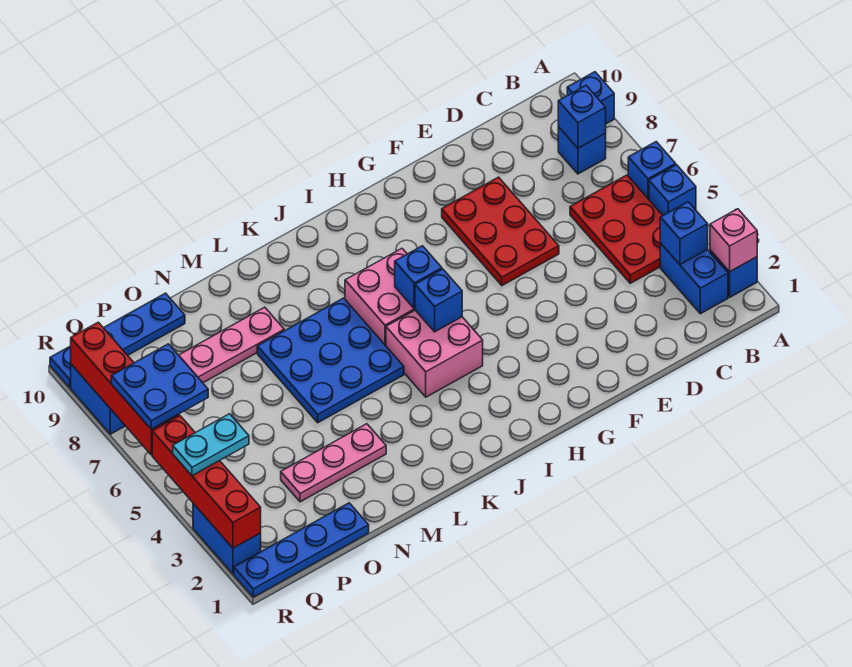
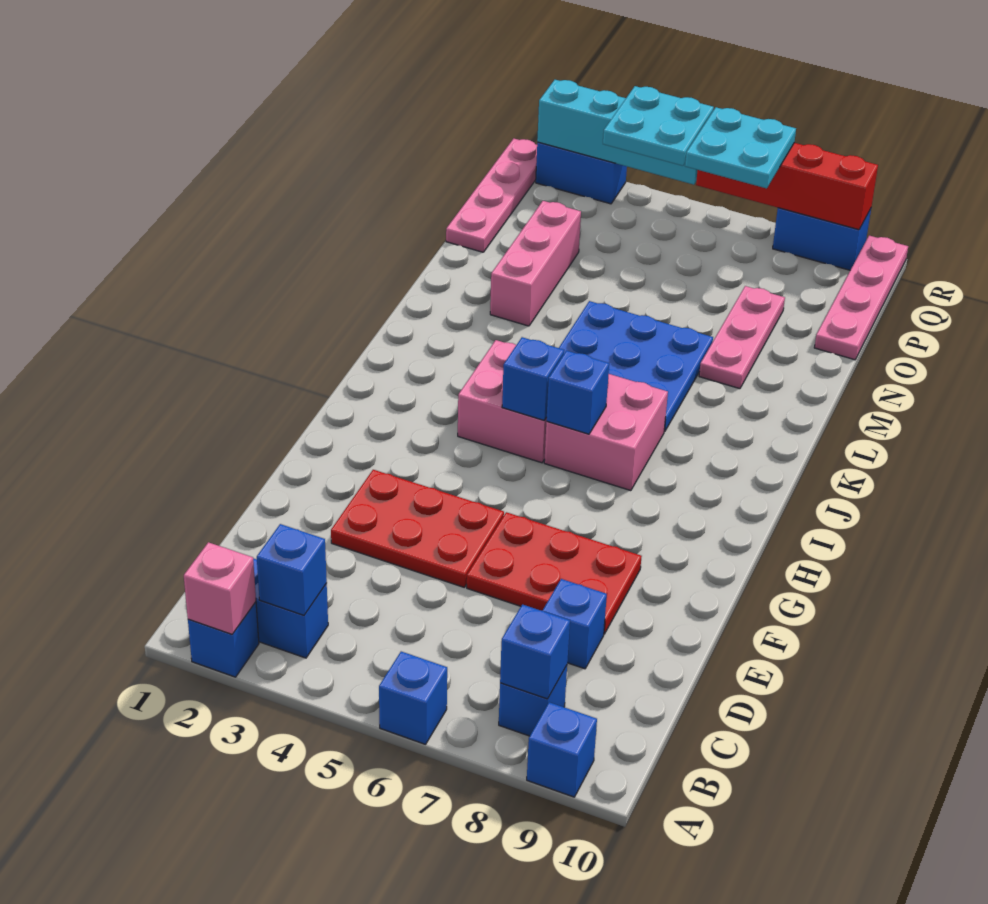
blue brick A5 level 1 -> blue brick D8 level 1
red plate B4:C6 level 1 -> red plate E3:F5 level 1
pink plate M3:O3 level 1 -> pink brick M3:O3 level 1
blue plate O1:R1 level 1 -> pink plate O1:R1 level 1
blue plate O10:R10 level 1 -> pink plate O10:R10 level 1
cyan plate Q4:R4 level 3 -> cyan plate Q4:R5 level 3
blue plate Q6:R7 level 3 -> cyan plate Q6:R7 level 3
red brick R2:R5 level 2 -> cyan brick R2:R5 level 2

